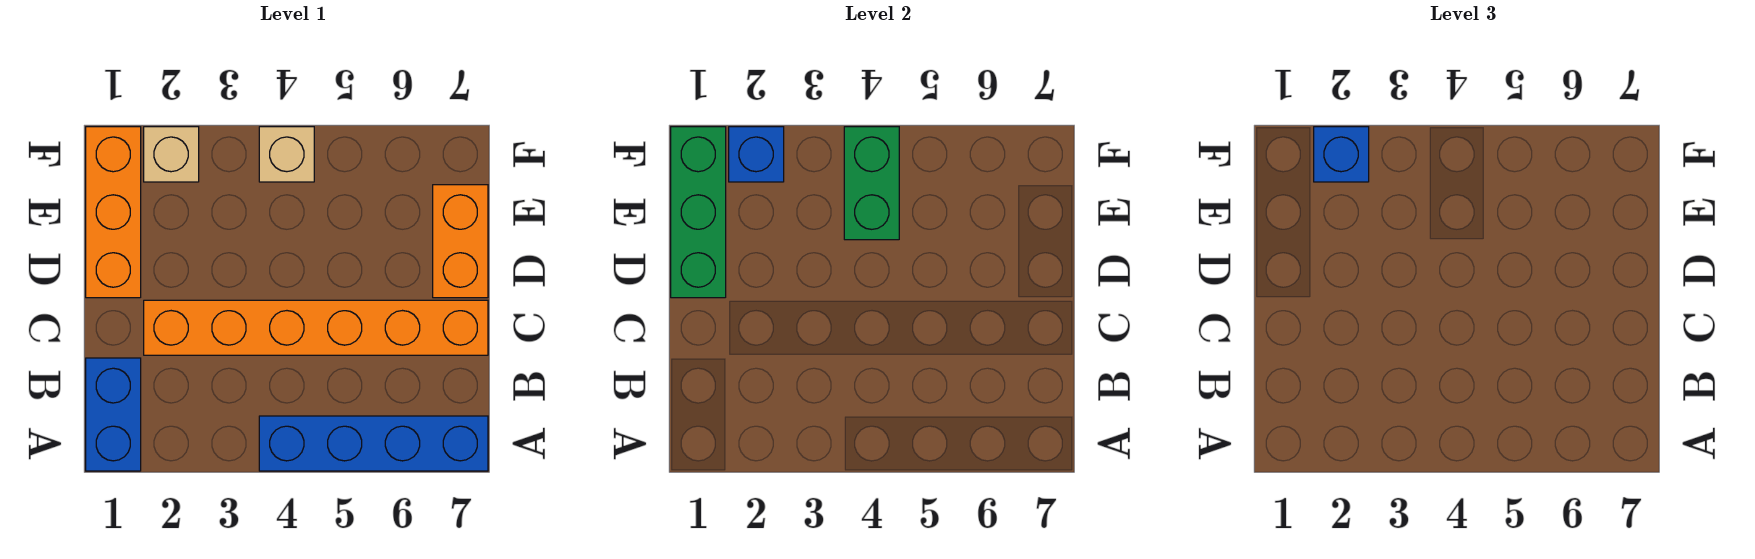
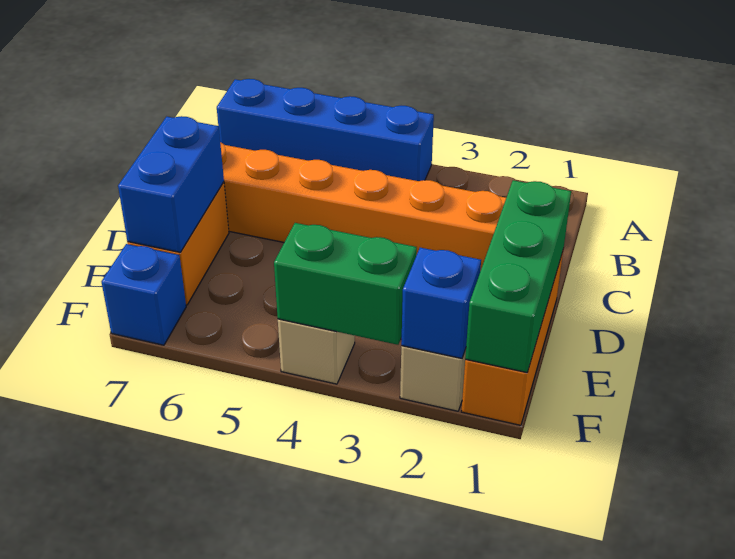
blue brick A1:B1 level 1 -> blue brick D7:E7 level 2
green brick E4:F4 level 2 -> green brick F3:F4 level 2
blue brick F2 level 3 -> blue brick F7 level 1

